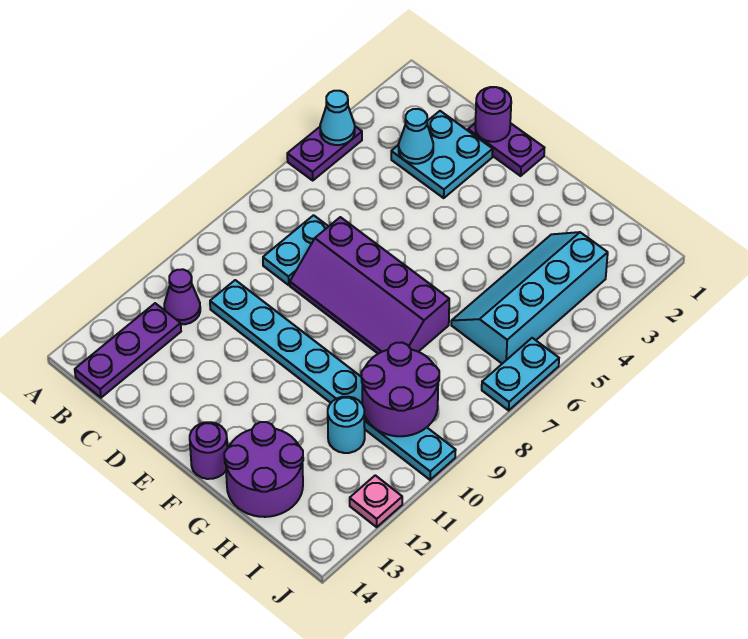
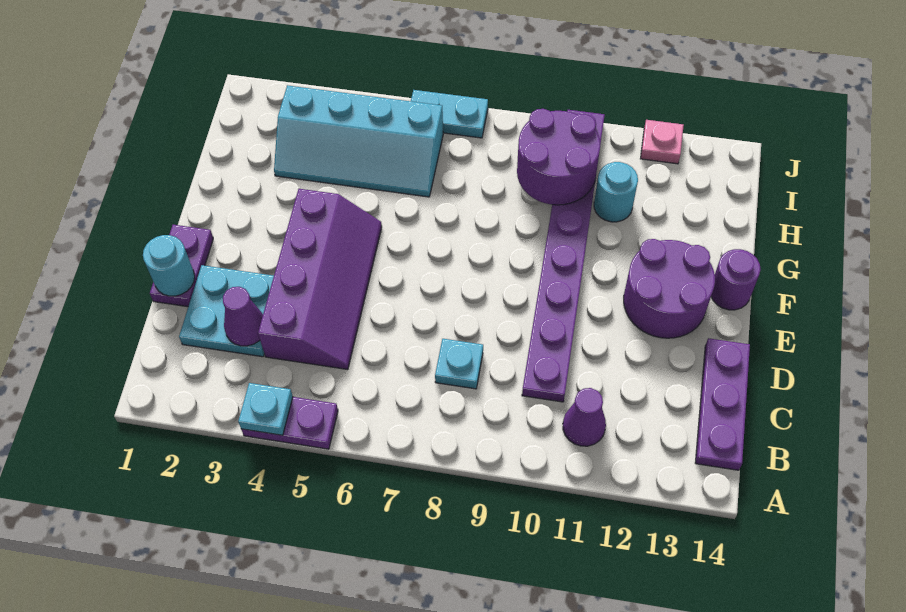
cyan cone A4 level 2 -> cyan plate A4 level 2
purple plate B12:B14 level 1 -> purple plate B14:D14 level 1
cyan cone C3 level 2 -> purple cone C3 level 2
cyan plate C7:C8 level 1 -> cyan plate C8 level 1
cyan plate C10:J10 level 1 -> purple plate C10:J10 level 1
purple round brick D1 level 2 -> cyan round brick D1 level 2
purple slope D7:G8 level 1 top 7 -> purple slope C4:F5 level 1 top 4
purple round brick G13:H14 level 1 -> purple round brick E12:F13 level 1

